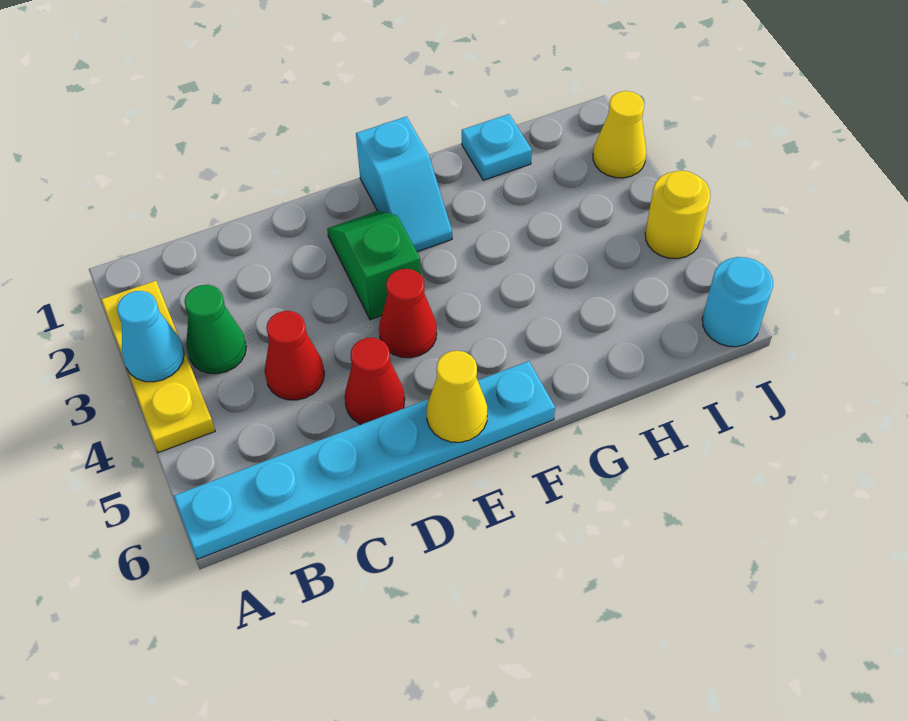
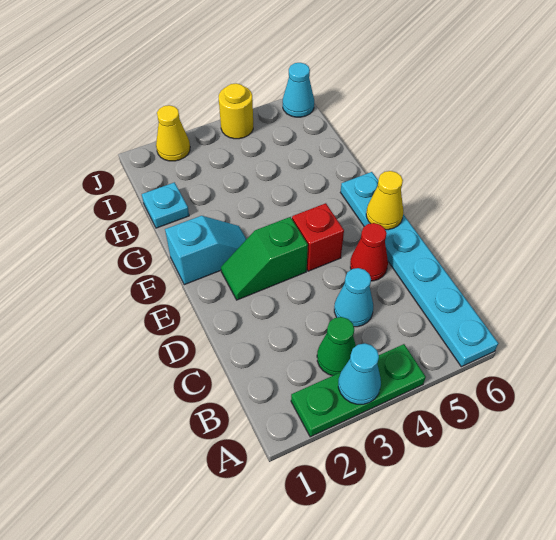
yellow plate A2:A4 level 1 -> green plate A2:A4 level 1
red cone C4 level 1 -> cyan cone C4 level 1
red cone E4 level 1 -> red brick E4 level 1
cyan round brick J6 level 1 -> cyan cone J6 level 1

